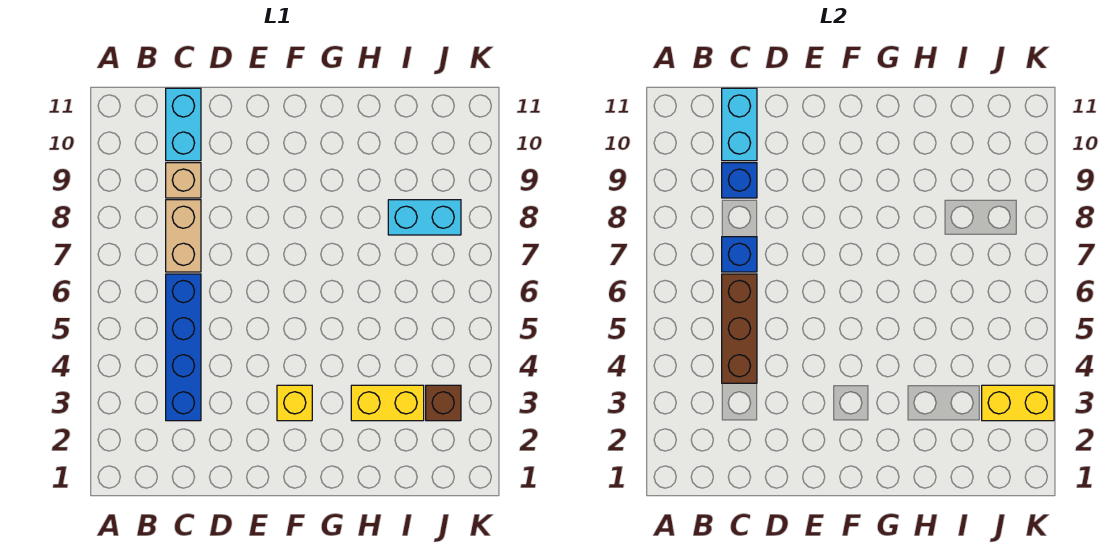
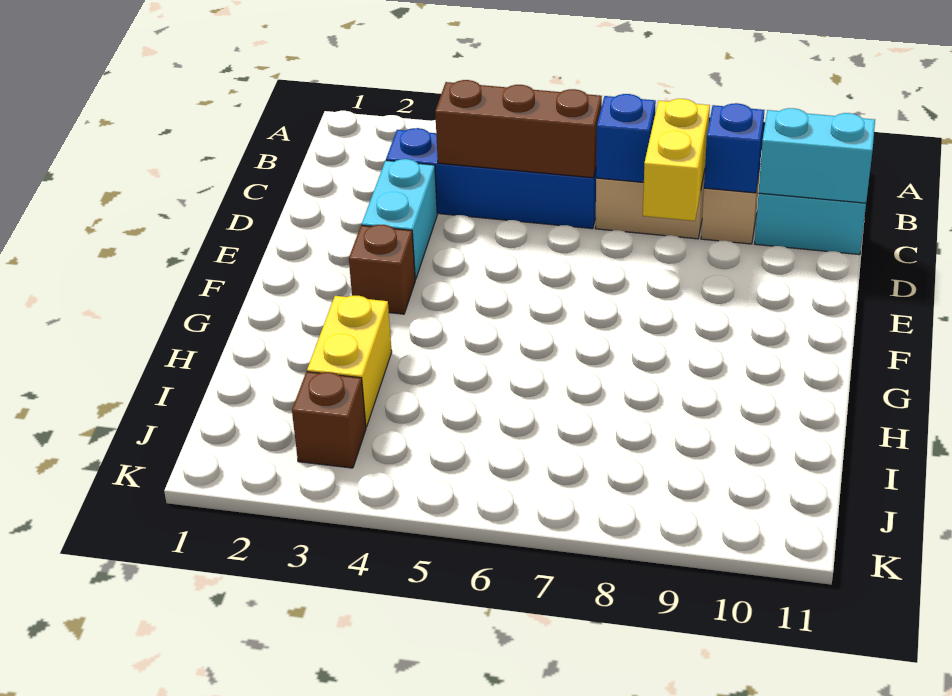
yellow brick F3 level 1 -> brown brick F3 level 1
cyan brick I8:J8 level 1 -> cyan brick D3:E3 level 1
yellow brick J3:K3 level 2 -> yellow brick C8:D8 level 2

